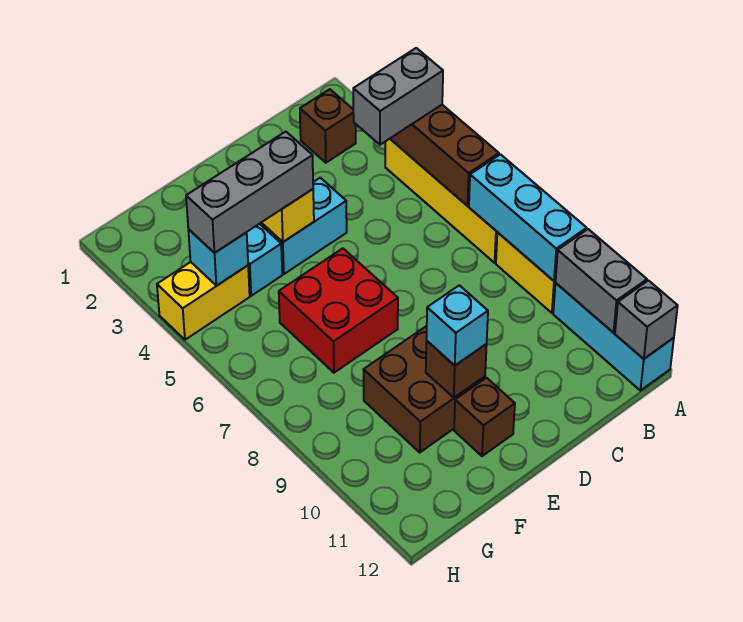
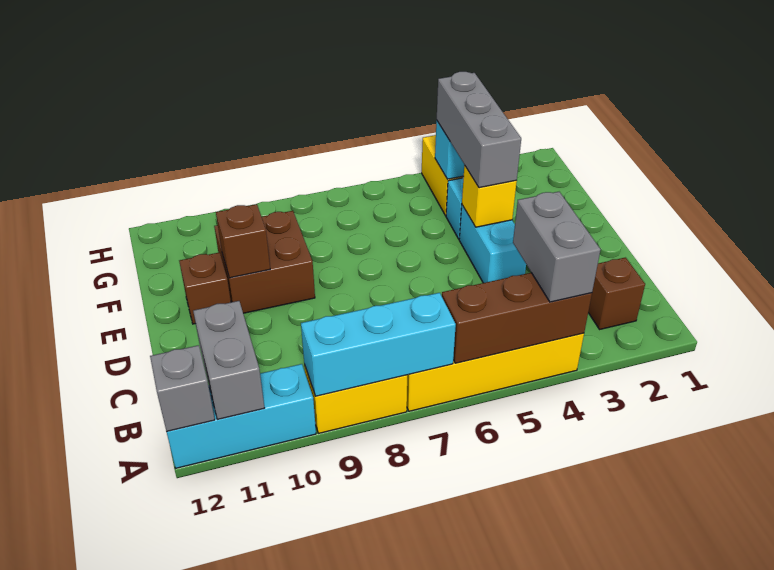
grey brick A10:A11 level 2 -> grey brick A11:B11 level 2
red brick E6:F7 level 1 -> none
cyan brick E10 level 3 -> none

